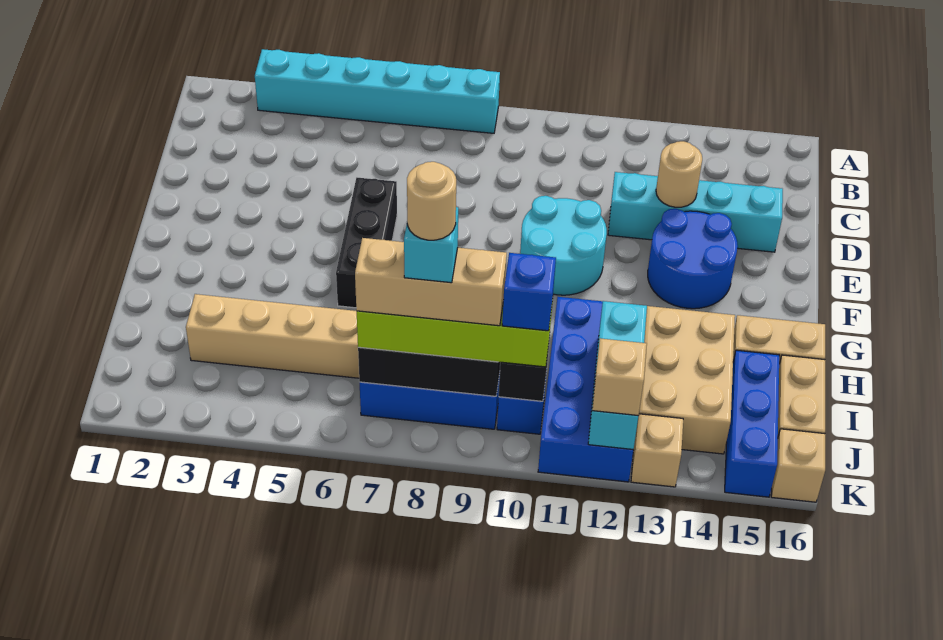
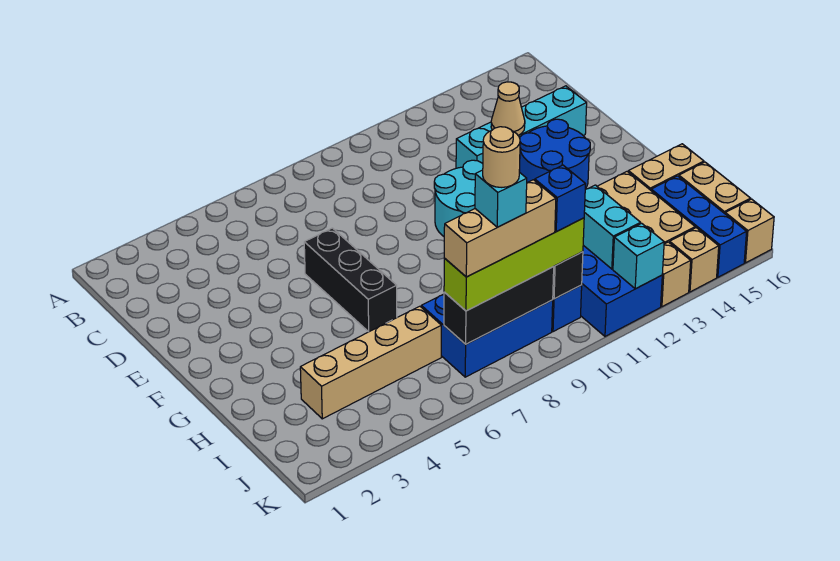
cyan brick A3:A8 level 1 -> none
tan round brick D13 level 2 -> tan cone D13 level 2
tan brick K12 level 3 -> tan brick K14 level 1

